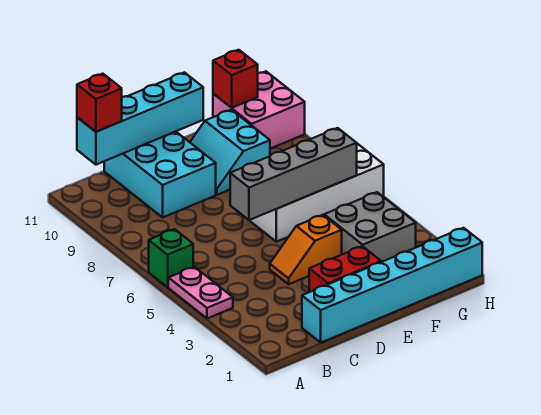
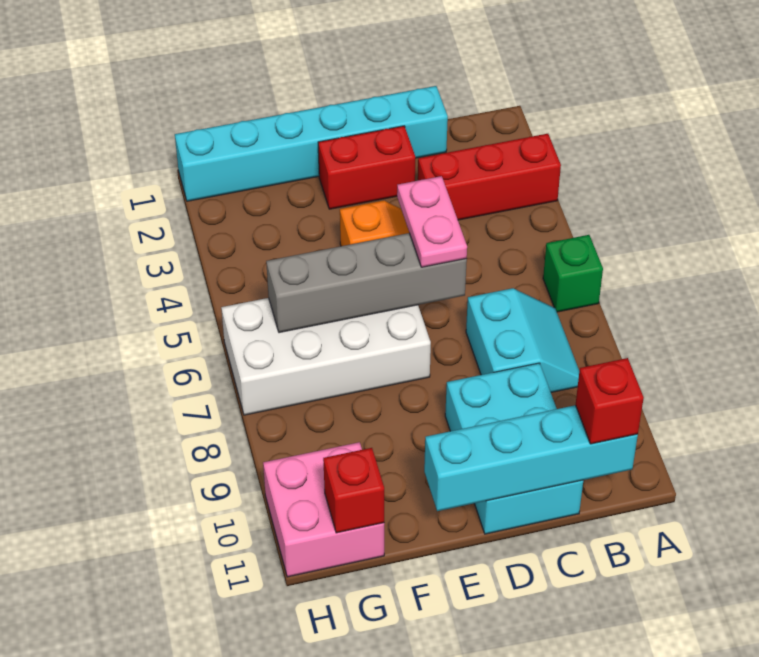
none -> red brick A3:C3 level 1
pink plate A4:A5 level 1 -> pink plate D5:D6 level 3
cyan slope E9:F10 level 1 top F -> cyan slope B7:C8 level 1 top C
grey brick F3:G4 level 1 -> none

